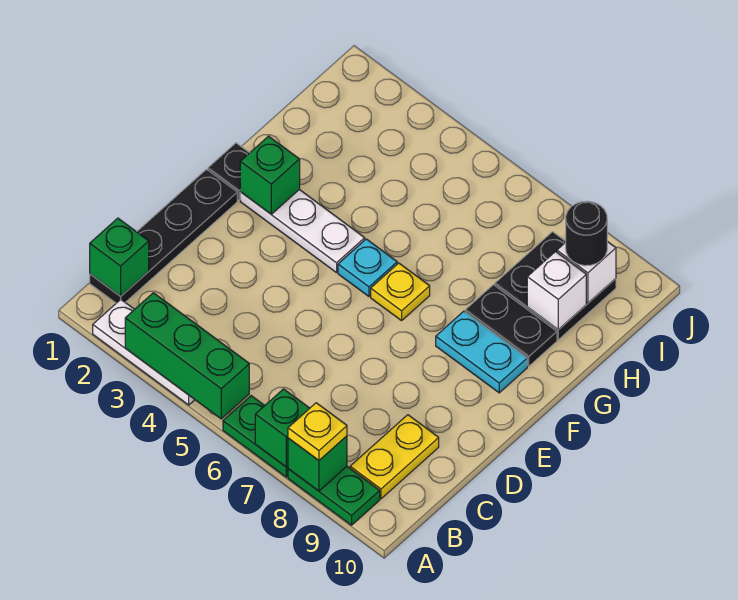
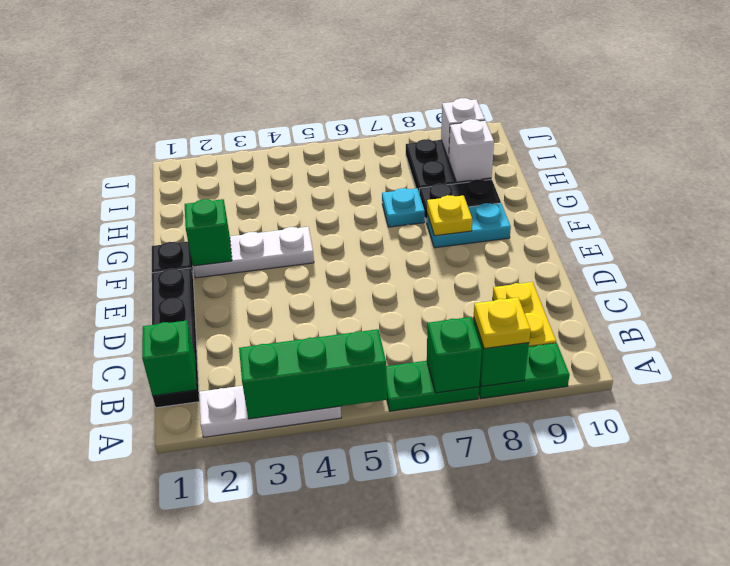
cyan plate F5 level 1 -> cyan plate G7 level 1
yellow plate F6 level 1 -> yellow plate F8 level 2
black round brick I9 level 3 -> none

